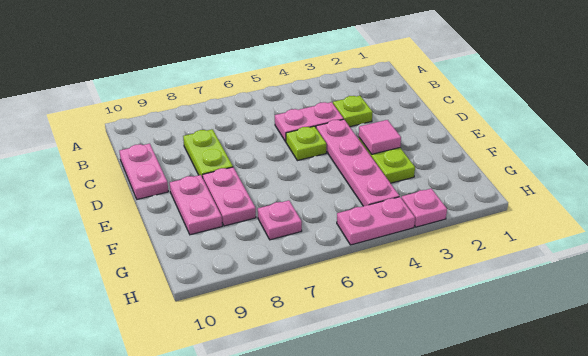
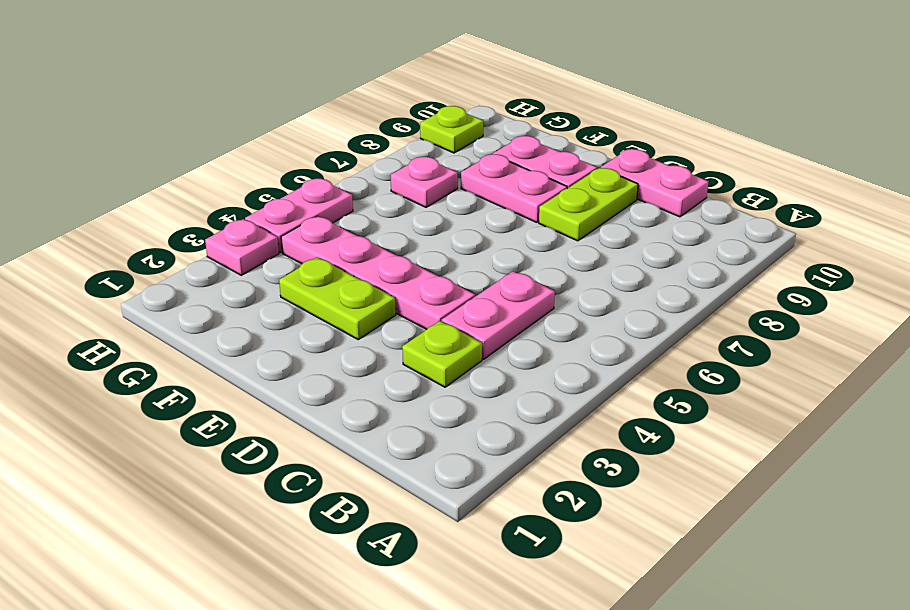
lime plate C8:D8 level 1 -> lime plate D8:D9 level 1
lime plate D5 level 1 -> lime plate H9 level 1
pink tile E3 level 2 -> none

